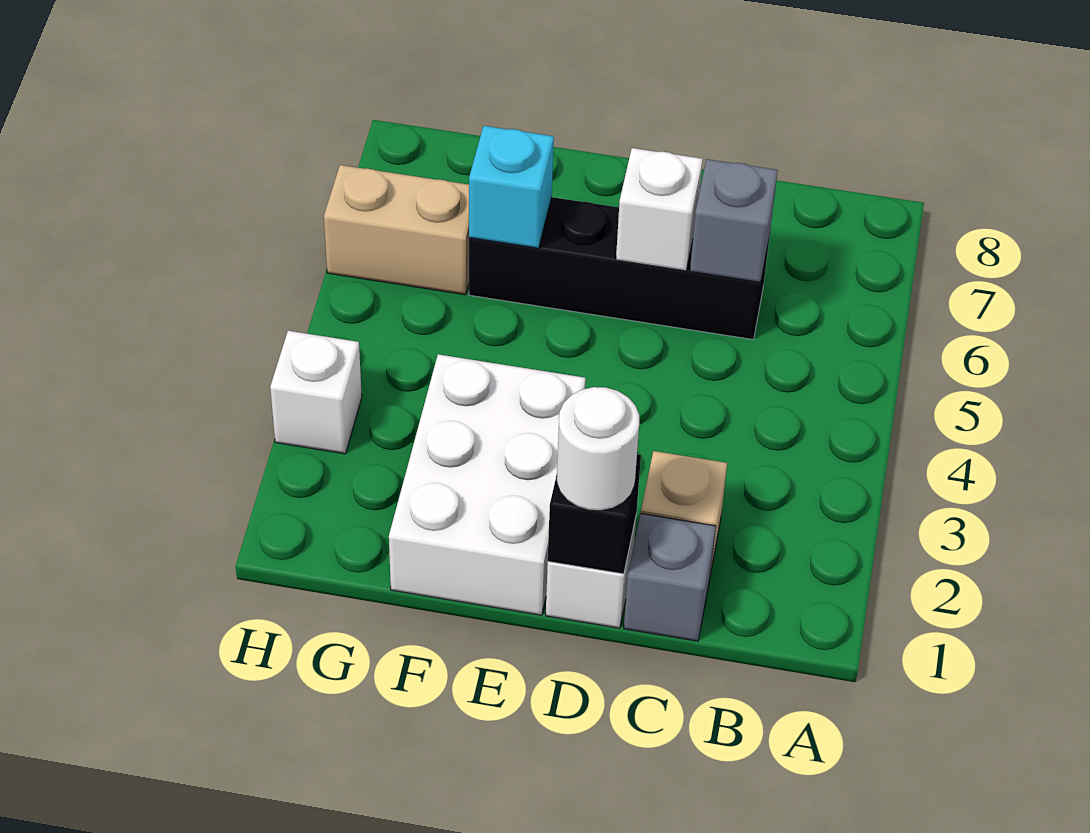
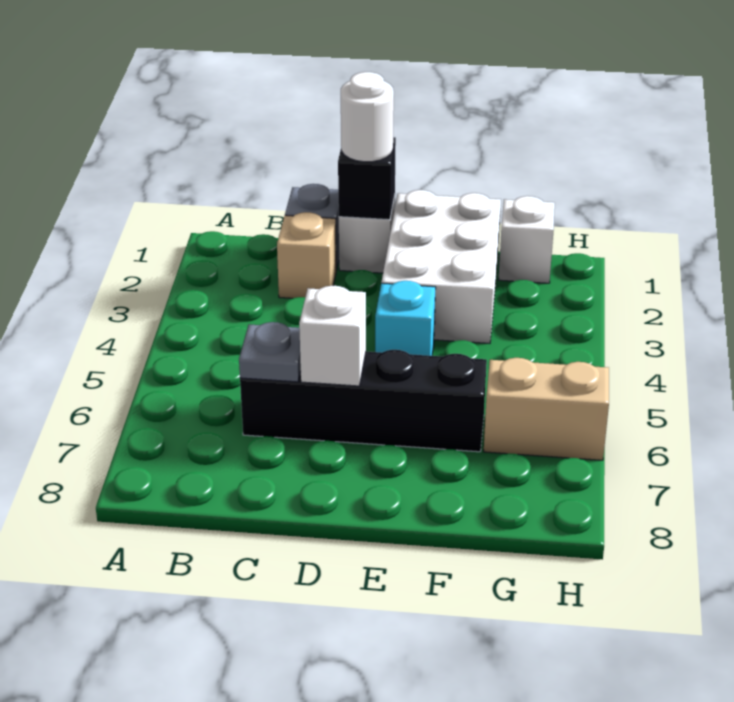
grey brick C6 level 2 -> grey plate C6 level 2
cyan brick F6 level 2 -> cyan brick E4 level 1
white brick H3 level 1 -> white brick G1 level 1

